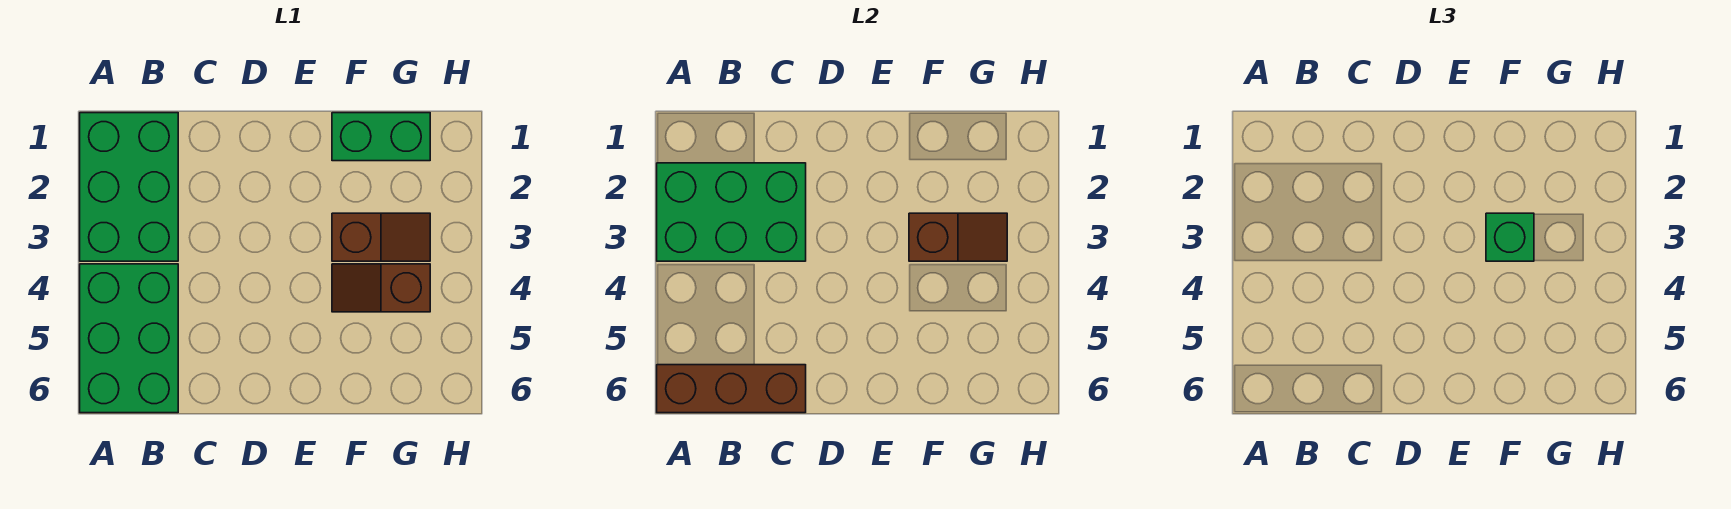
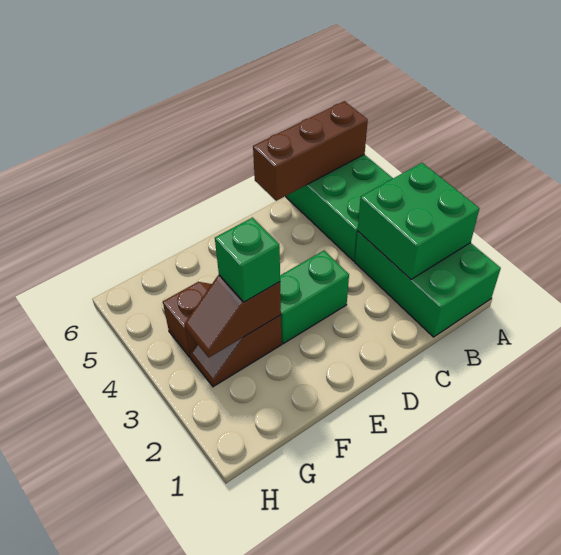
green brick A2:C3 level 2 -> green brick A2:B3 level 2
green brick F1:G1 level 1 -> green brick D3:E3 level 1

